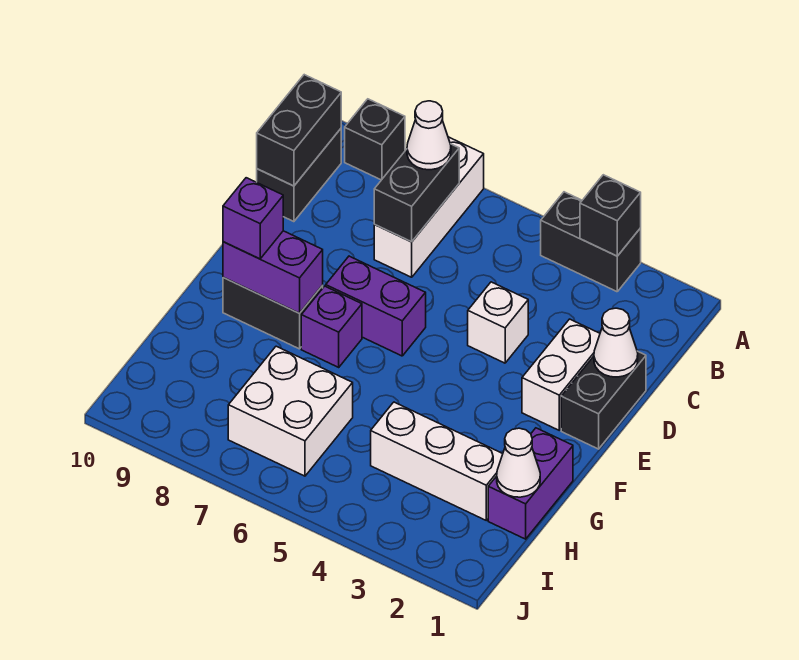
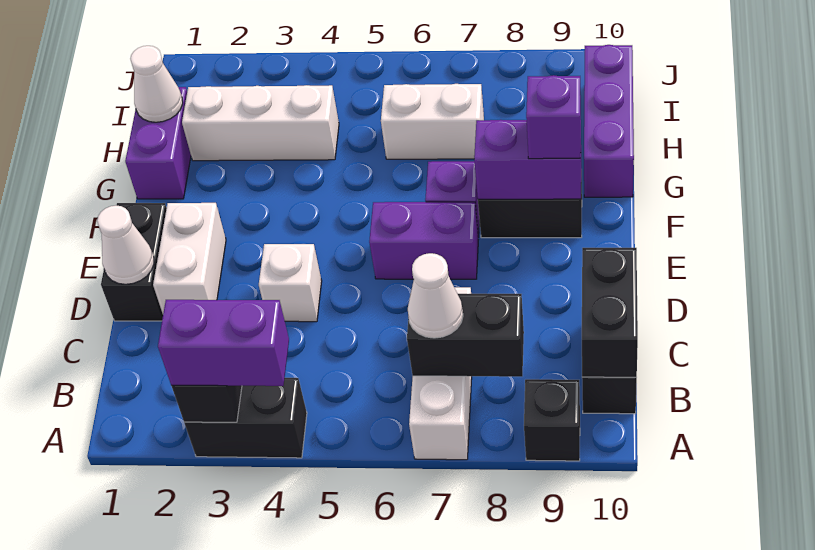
none -> purple brick A3:A4 level 3
black brick B7:C7 level 2 -> black brick B7:B8 level 2
none -> purple brick G10:I10 level 1
white brick H6:I7 level 1 -> white brick H6:H7 level 1

